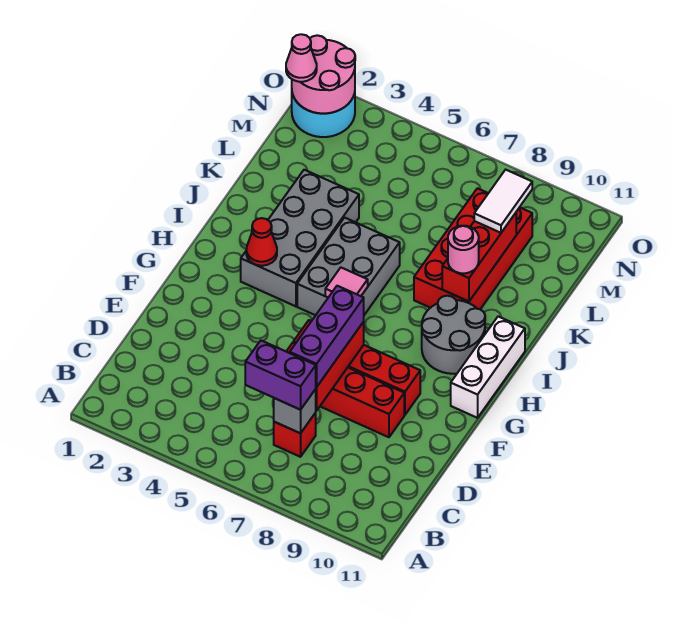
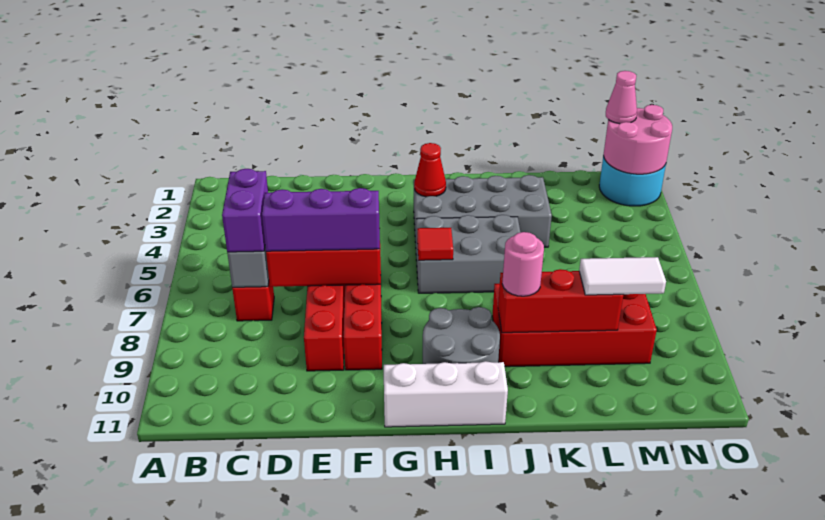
pink tile H6 level 2 -> red tile H6 level 2

